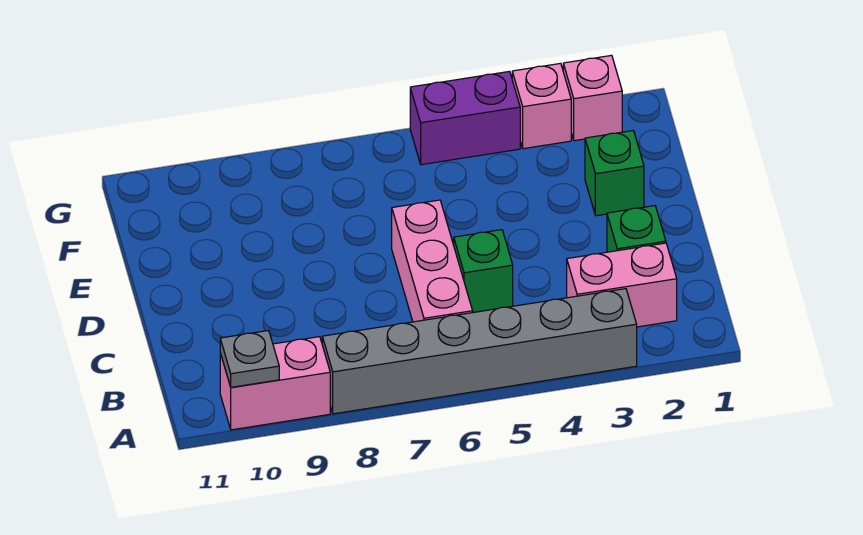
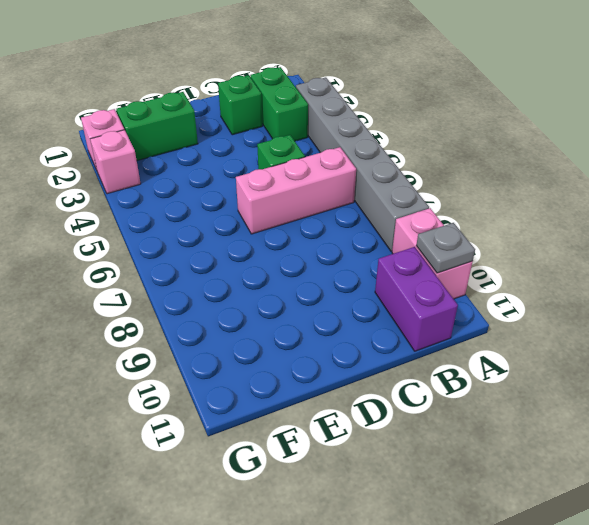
pink brick B2:B3 level 1 -> green brick B2:B3 level 1
green brick E2 level 1 -> green brick E2:F2 level 1
purple brick G4:G5 level 1 -> purple brick B10:B11 level 1

